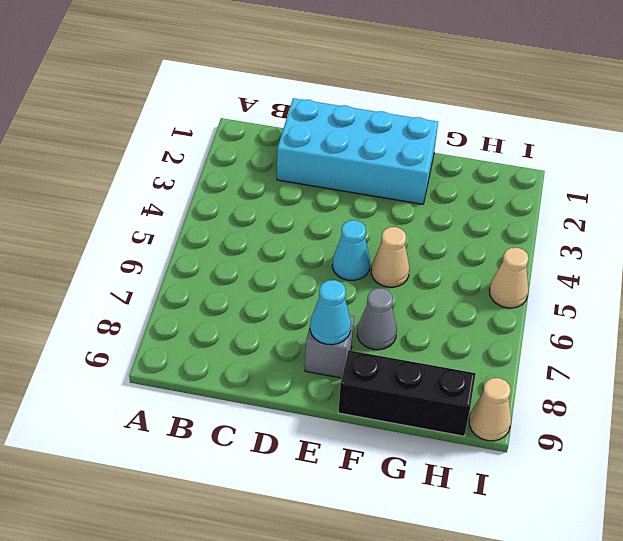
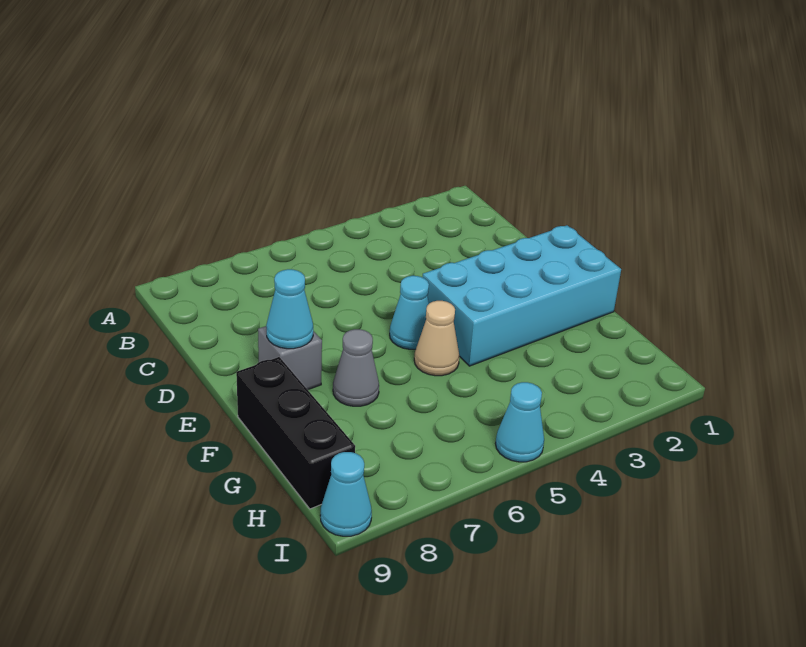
cyan brick C1:F2 level 1 -> cyan brick E1:F4 level 1
tan cone I5 level 1 -> cyan cone I5 level 1
tan cone I9 level 1 -> cyan cone I9 level 1

